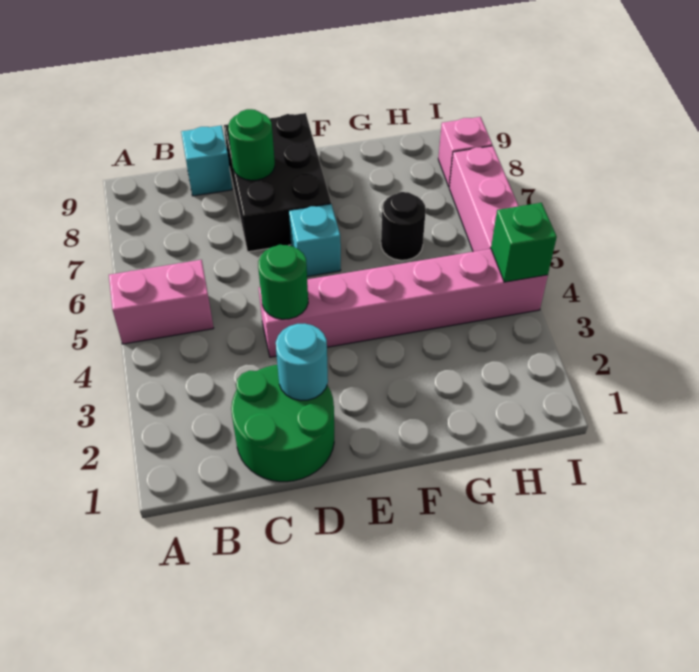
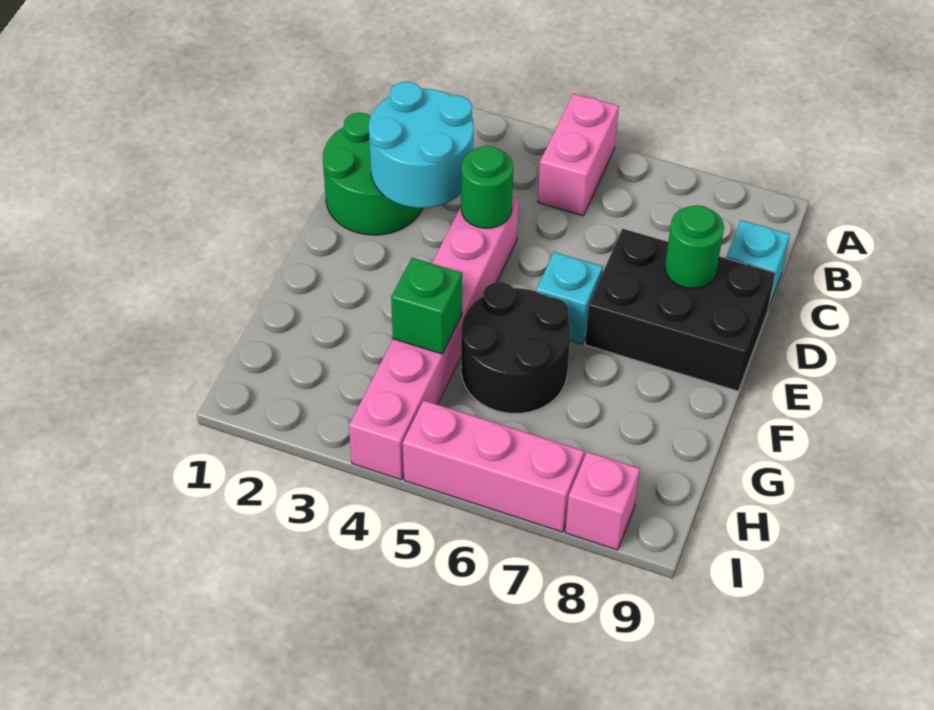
cyan round brick D2 level 2 -> cyan round brick C2:D3 level 2
black round brick G6 level 1 -> black round brick F5:G6 level 1
green brick I4 level 2 -> green brick G4 level 2

